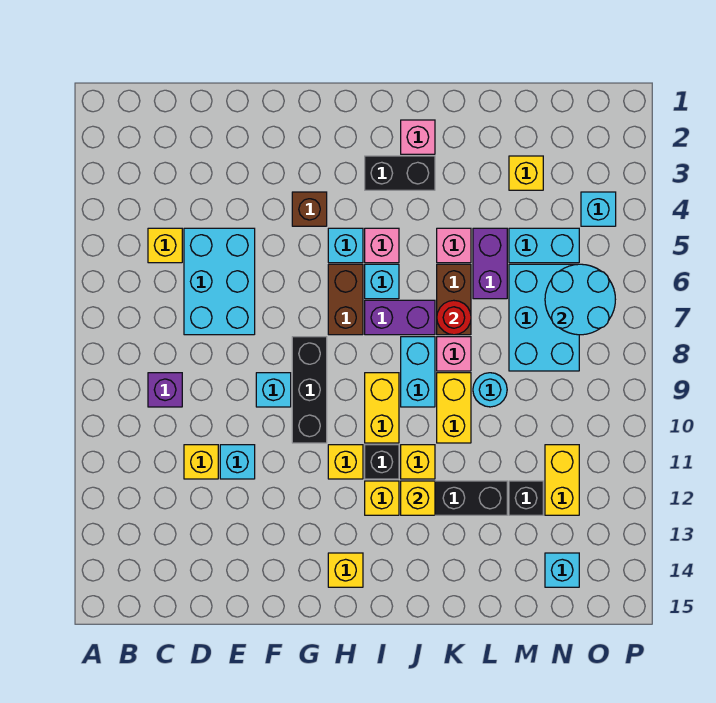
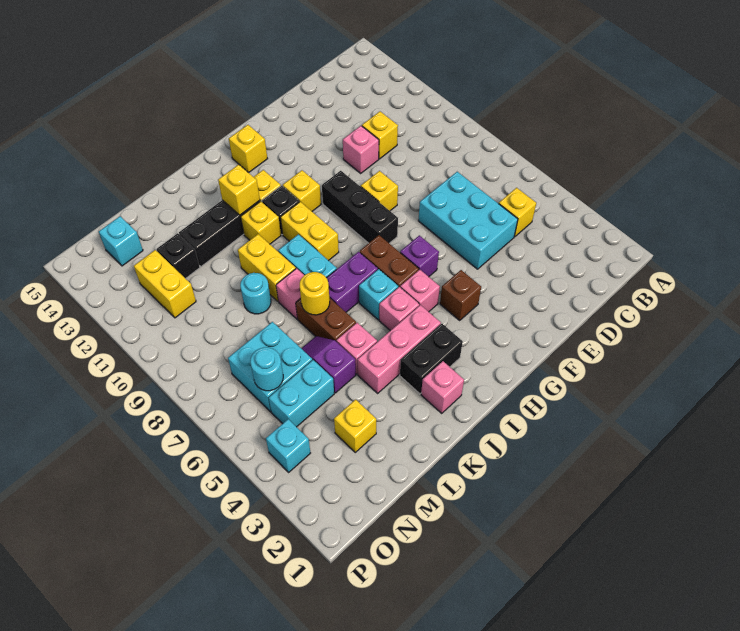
purple brick C9 level 1 -> purple brick G6 level 1
cyan brick E11 level 1 -> pink brick E11 level 1
cyan brick F9 level 1 -> yellow brick F9 level 1
cyan brick H5 level 1 -> pink brick H5 level 1
none -> pink brick I4:K4 level 1
red round brick K7 level 2 -> yellow round brick K7 level 2
purple brick L5:L6 level 1 -> purple slope L5:L6 level 1 top 5
cyan brick M6:N8 level 1 -> cyan brick M6:N7 level 1
cyan round brick N6:O7 level 2 -> cyan round brick N6 level 2

